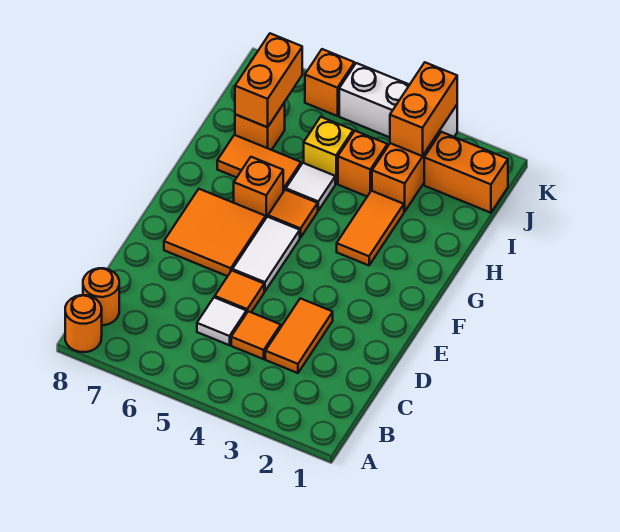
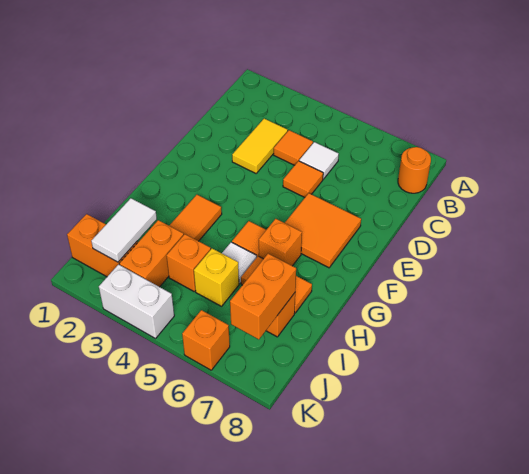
orange round brick A8 level 1 -> none
orange tile C3:D3 level 1 -> yellow tile C3:D3 level 1
white tile E5:F5 level 1 -> white tile I2:J2 level 2
orange brick J3:K3 level 2 -> none
white brick K3:K5 level 1 -> white brick K3:K4 level 1

